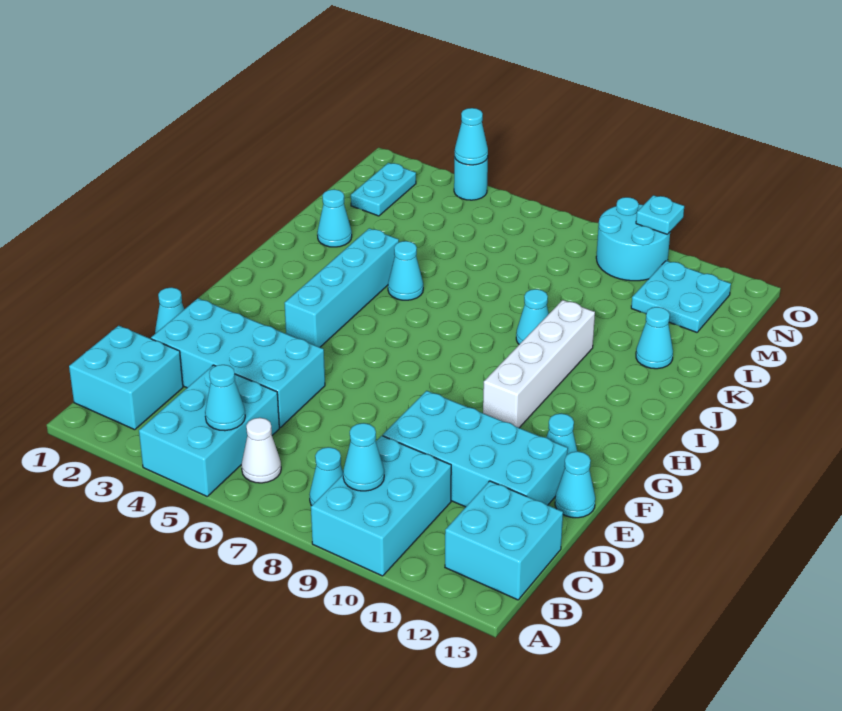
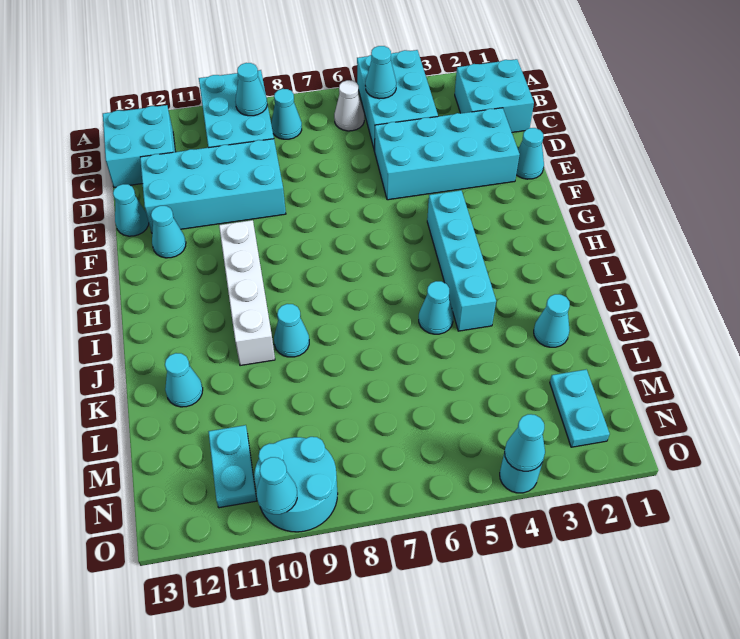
cyan plate M11:N12 level 1 -> cyan plate M11:N11 level 1
cyan plate O10 level 2 -> cyan cone O10 level 2

